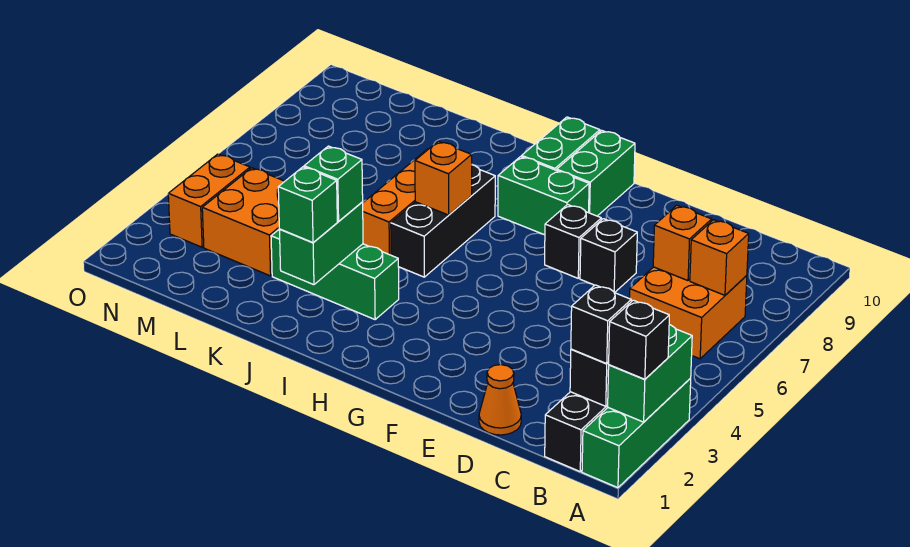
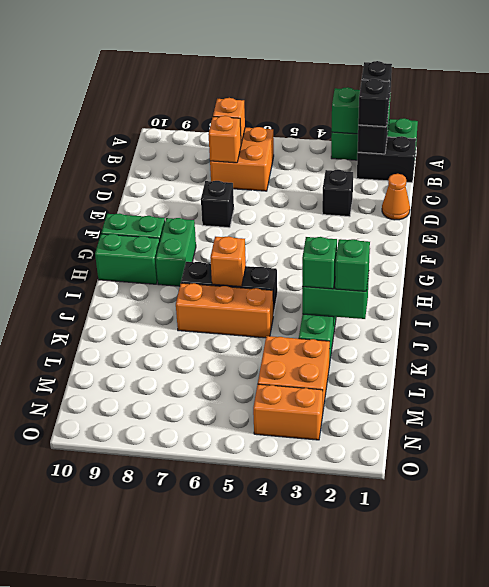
black brick F7 level 1 -> black brick D3 level 1

